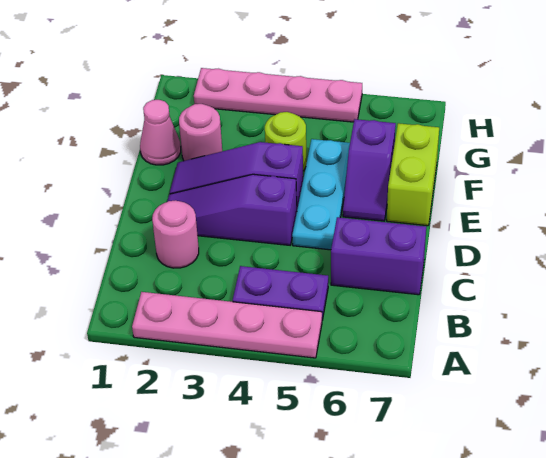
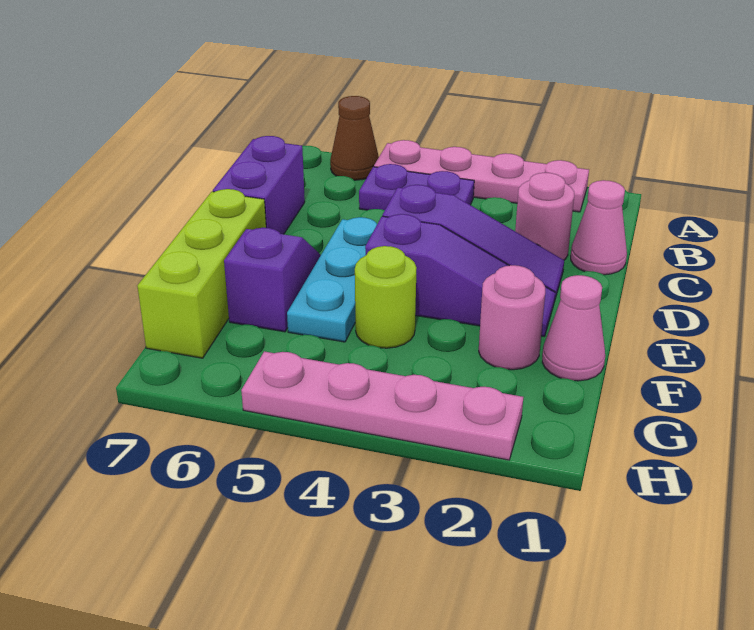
none -> brown cone A6 level 1
none -> pink cone C1 level 1
purple brick C6:C7 level 1 -> purple brick C7:D7 level 1
lime brick E7:F7 level 1 -> lime brick E7:G7 level 1

